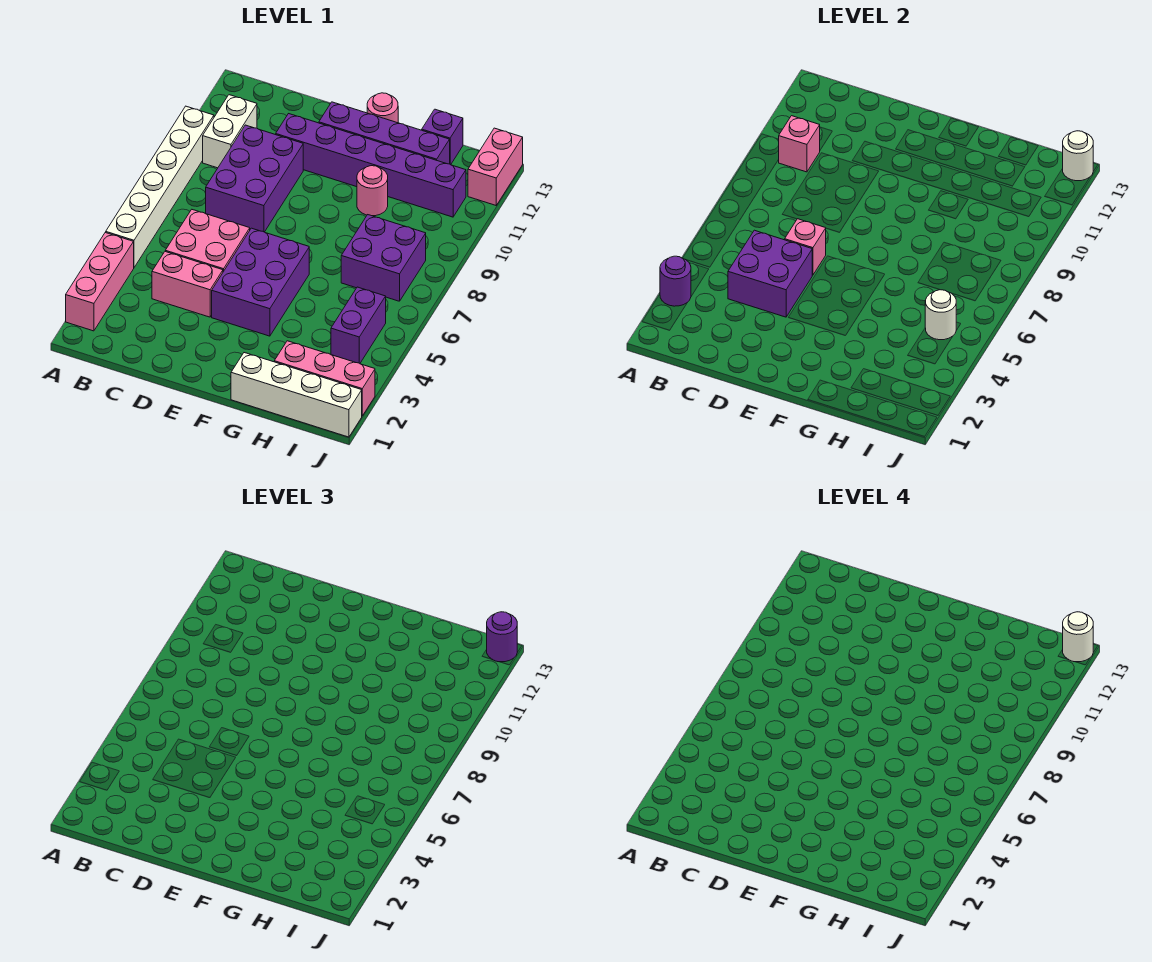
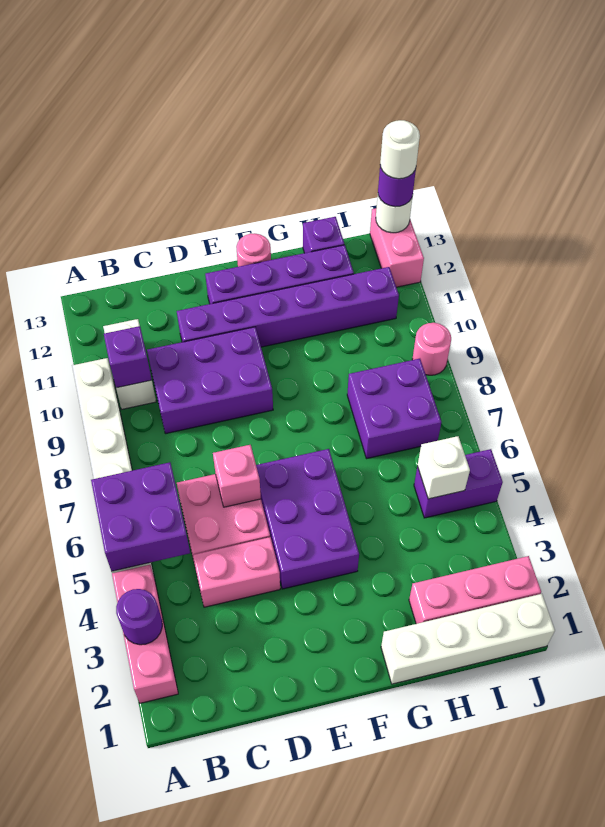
pink brick B10 level 2 -> purple brick B10 level 2
purple brick C4:D5 level 2 -> purple brick A5:B6 level 2
purple brick C8:D10 level 1 -> purple brick C9:E10 level 1
pink round brick G10 level 1 -> pink round brick J9 level 1
purple brick I4:I5 level 1 -> purple brick I5:J5 level 1
white round brick I5 level 2 -> white brick I5 level 2

